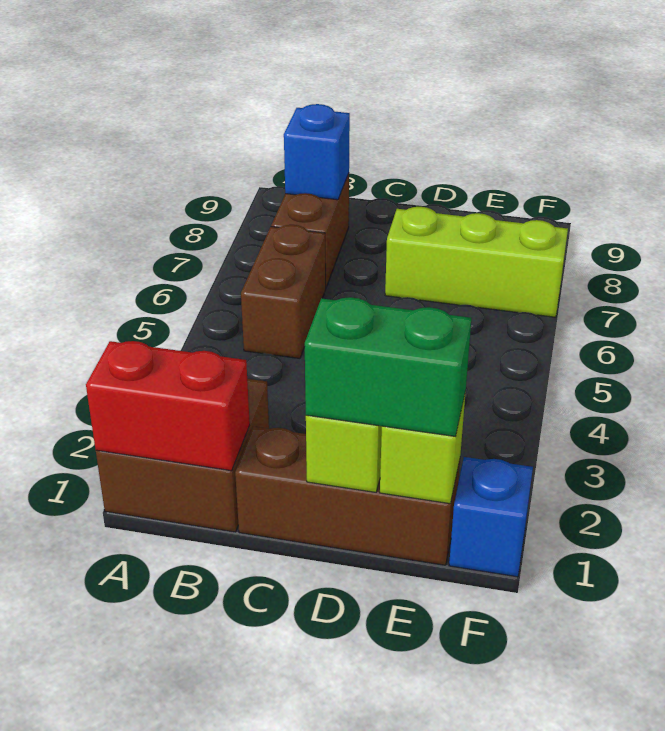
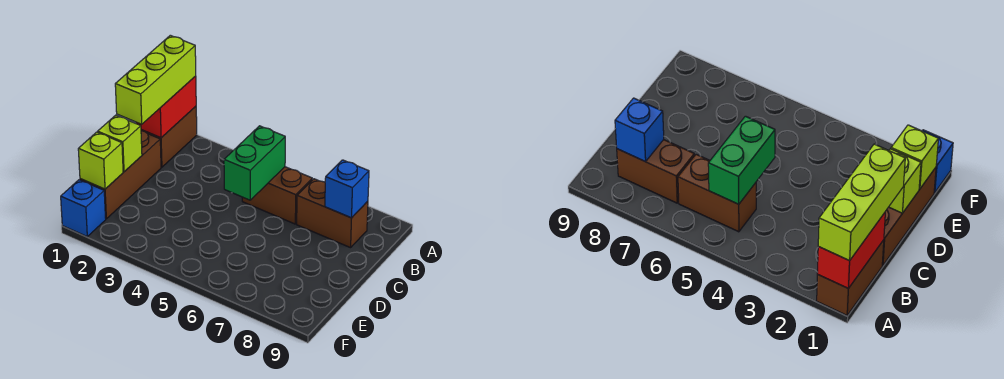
brown brick A1:B2 level 1 -> brown brick A1:B1 level 1
green brick D1:E1 level 3 -> green brick B5:C5 level 2
lime brick D7:F7 level 1 -> lime brick A1:C1 level 3

